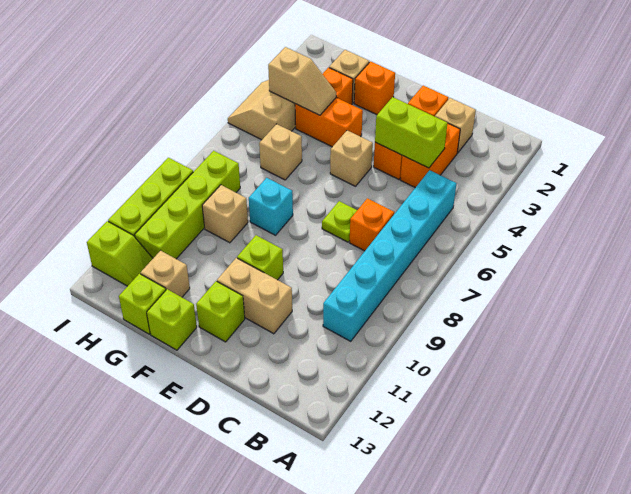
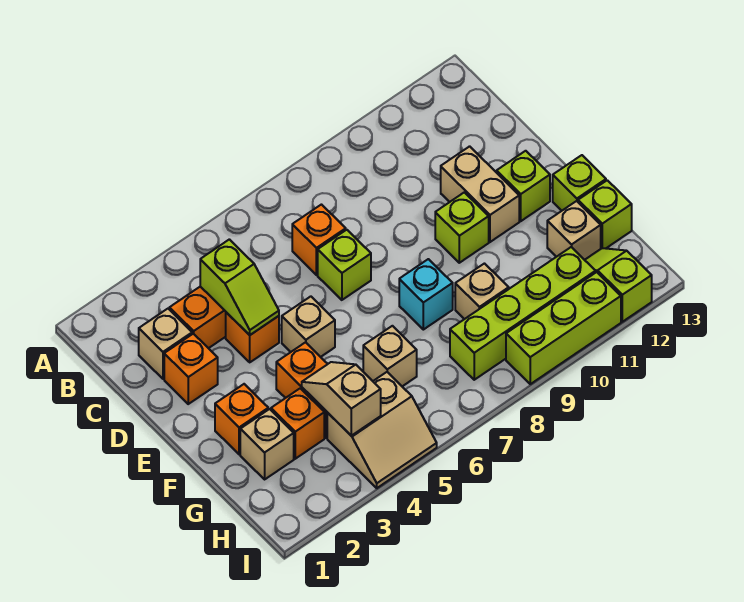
cyan brick B5:B10 level 1 -> none
lime brick C4:D4 level 2 -> lime slope C4:D4 level 2 top C
lime plate D7 level 1 -> lime brick D7 level 1

